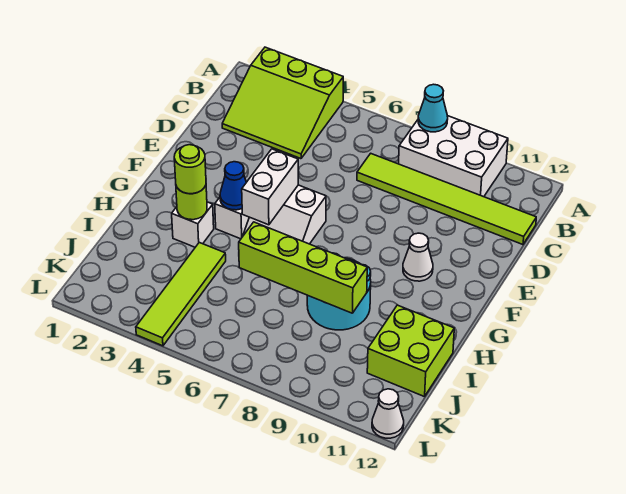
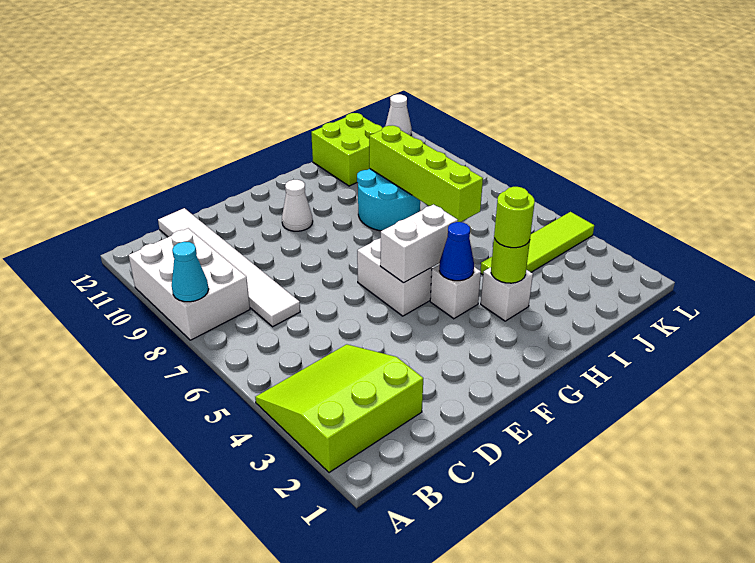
lime slope A2:C4 level 1 top A -> lime slope A2:C4 level 1 top 2
lime tile C7:C12 level 1 -> white tile C7:C12 level 1

